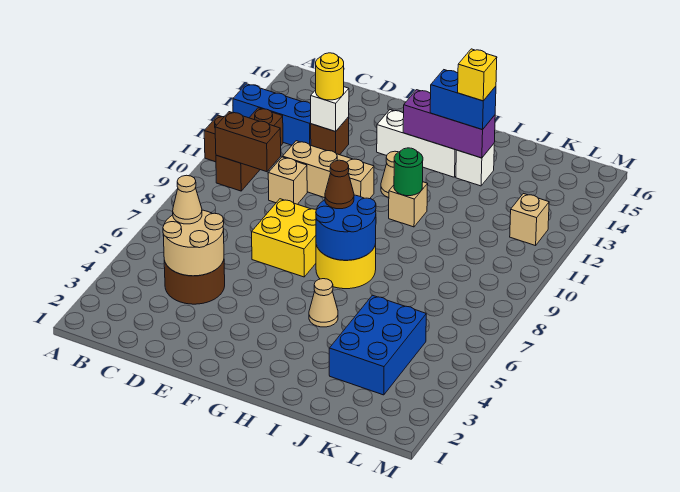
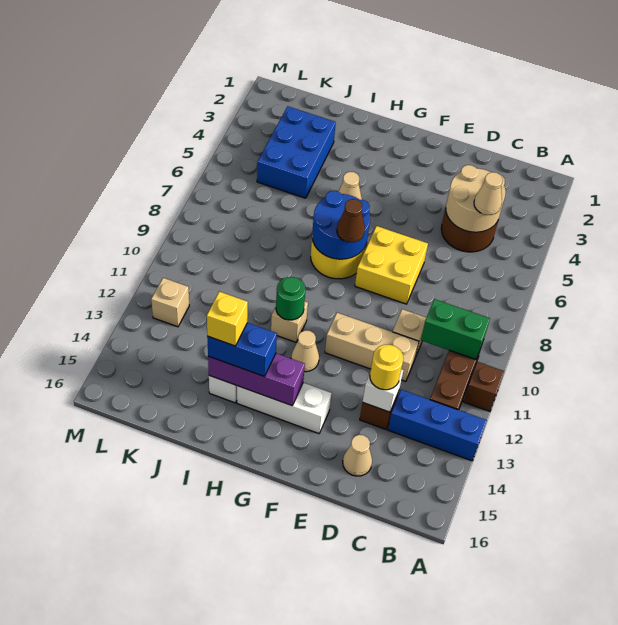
brown brick B10:C10 level 2 -> green brick B10:C10 level 2
none -> tan cone D15 level 1

